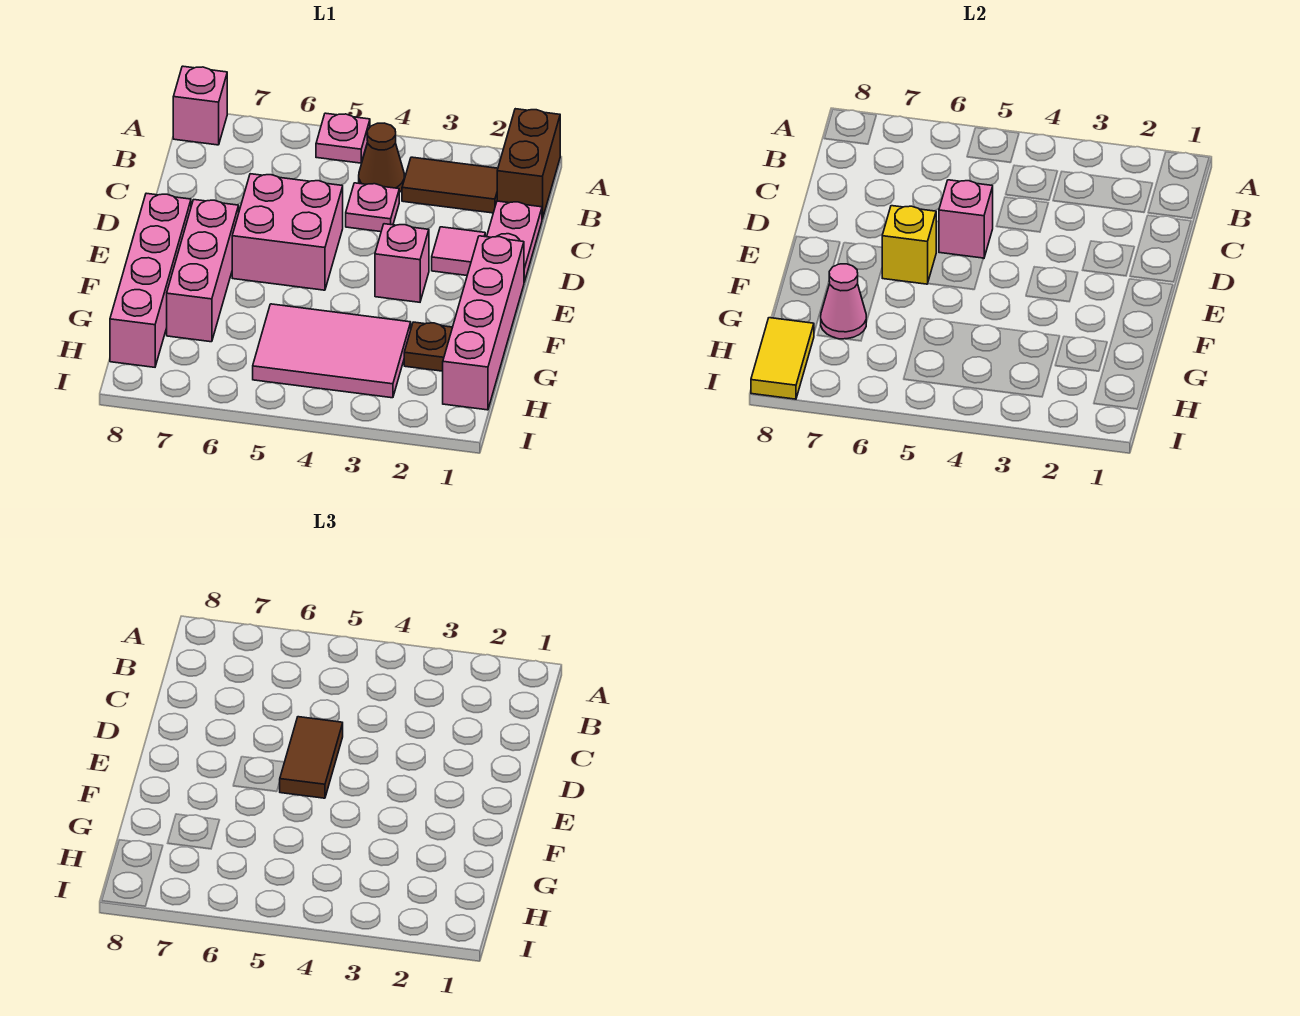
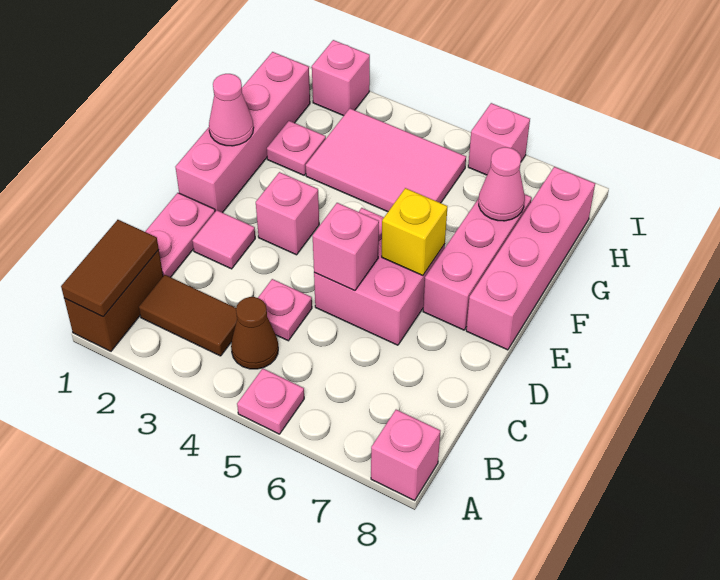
brown tile D5:E5 level 3 -> brown tile A1:B1 level 2
none -> pink cone F1 level 2
brown plate G2 level 1 -> pink plate G2 level 1
yellow tile H8:I8 level 2 -> none
none -> pink brick I2 level 1
none -> pink brick I6 level 1

